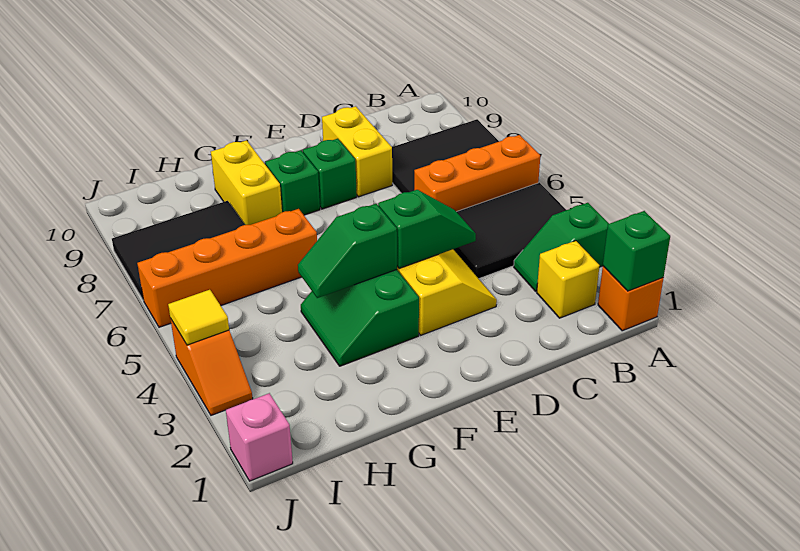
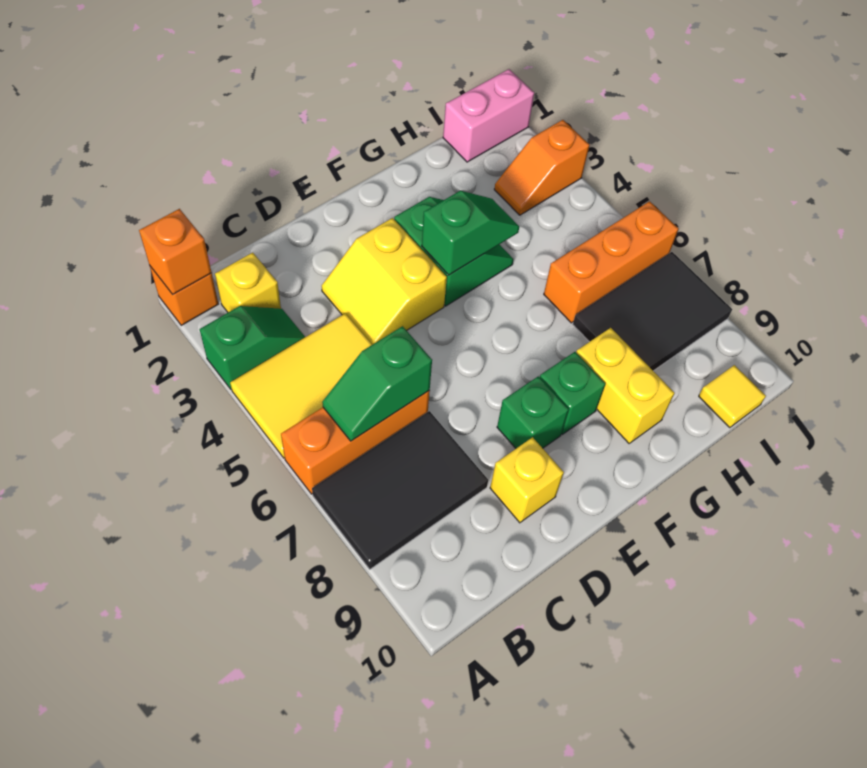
green brick A1 level 2 -> orange brick A1 level 2
black tile A4:C5 level 1 -> yellow tile A4:C5 level 1
green slope D4:E4 level 2 top E -> green slope B6:C6 level 2 top C
yellow brick D8:D9 level 1 -> yellow brick D9 level 1
orange brick G6:J6 level 1 -> orange brick H6:J6 level 1
pink brick J1 level 1 -> pink brick I1:J1 level 1
orange slope J3:J4 level 1 top 4 -> orange slope I3:J3 level 1 top J
yellow tile J4 level 2 -> yellow tile I10 level 1

